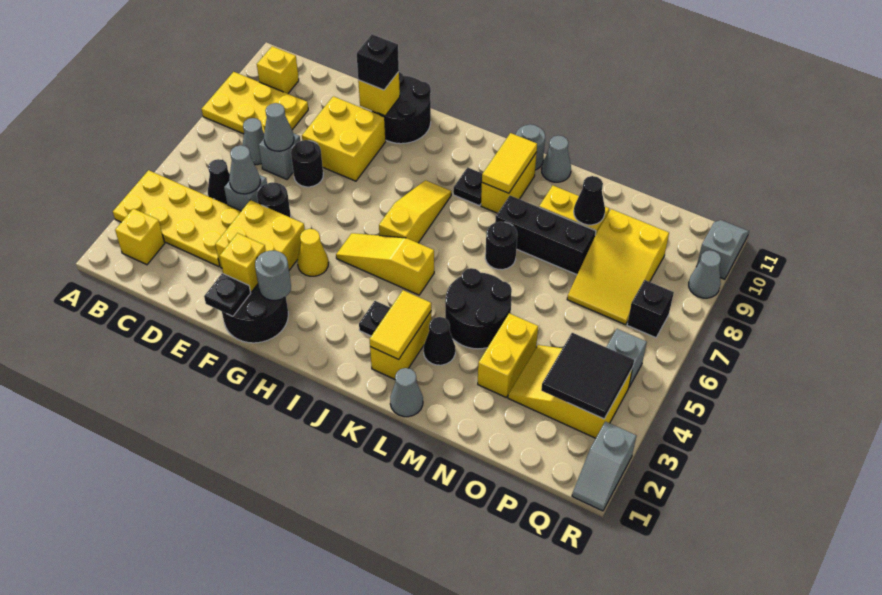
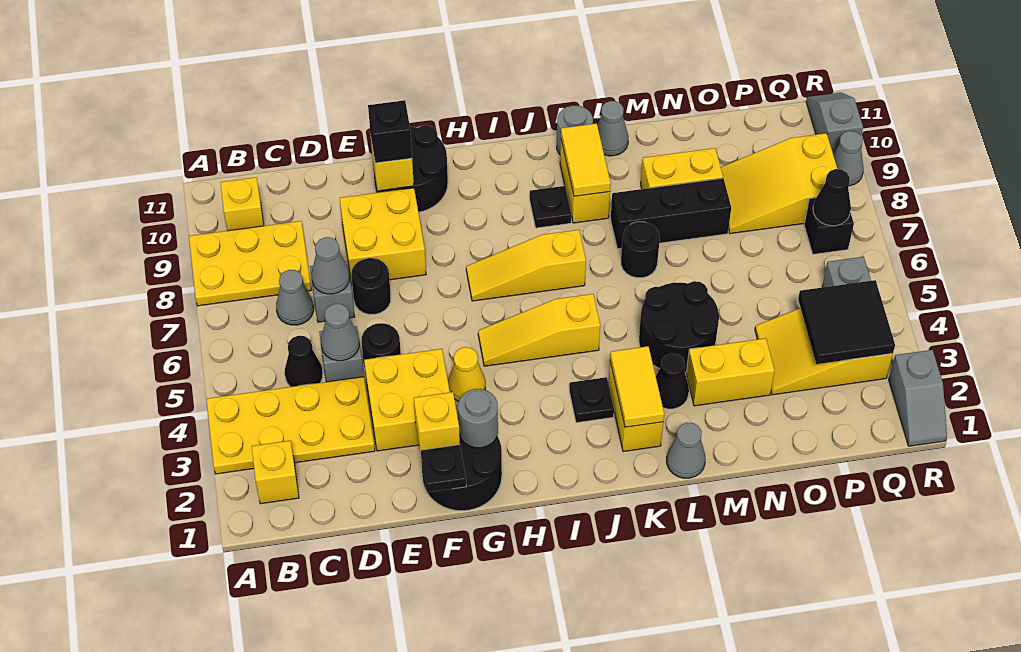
yellow slope I6:I8 level 1 top 6 -> yellow slope H7:J7 level 1 top J
yellow brick N3:N4 level 1 -> yellow brick M3:N3 level 1
black cone N9 level 2 -> black cone Q7 level 2
yellow slope O7:P9 level 1 top 9 -> yellow slope O8:Q9 level 1 top Q

